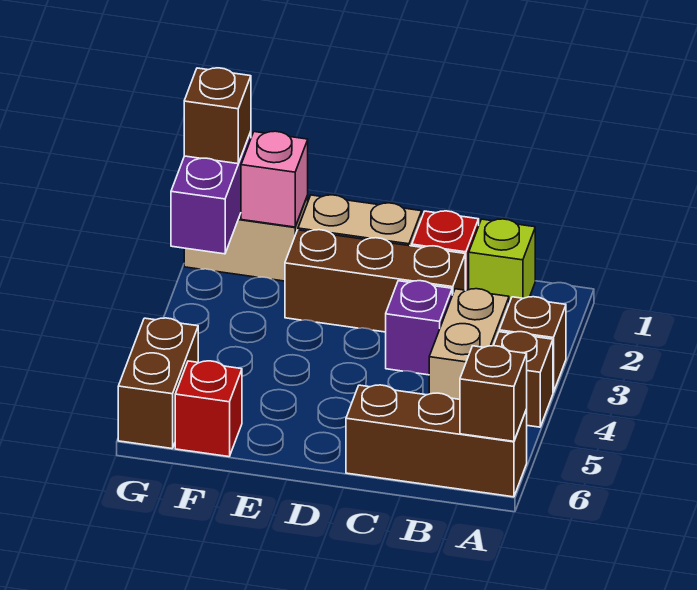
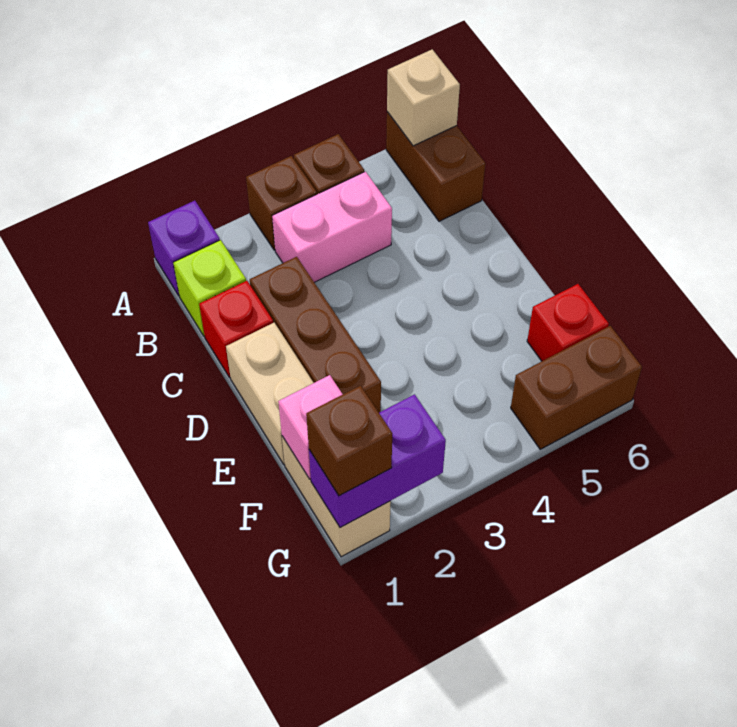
brown brick A6:C6 level 1 -> brown brick A6:B6 level 1
brown brick A6 level 2 -> tan brick A6 level 2
tan brick B3:B4 level 1 -> pink brick B3:B4 level 1
purple brick C3 level 1 -> purple brick A1 level 1

